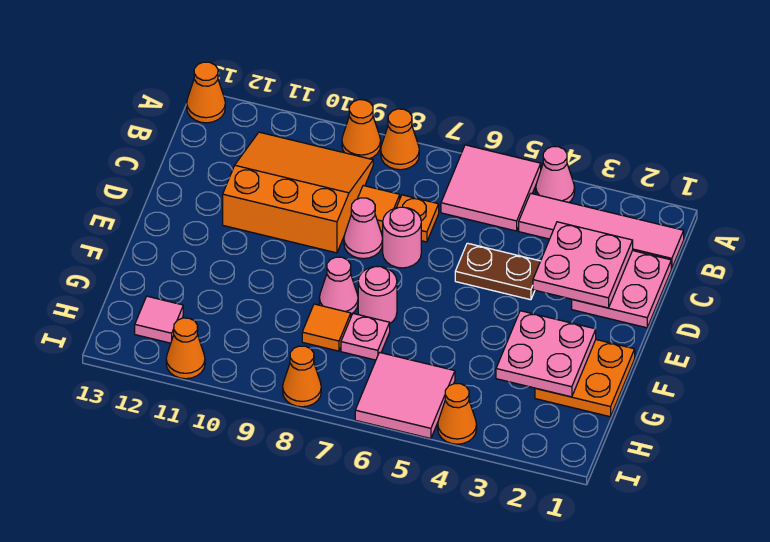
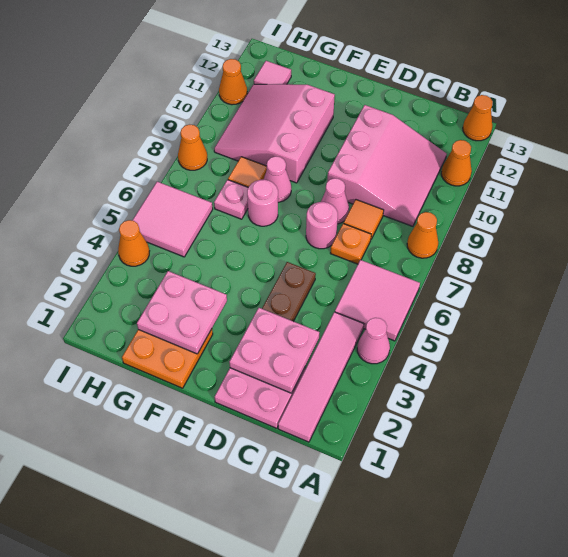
orange cone A9 level 1 -> orange cone A11 level 1
orange slope B9:D11 level 1 top D -> pink slope B9:D11 level 1 top D
none -> pink slope F9:H11 level 1 top F

